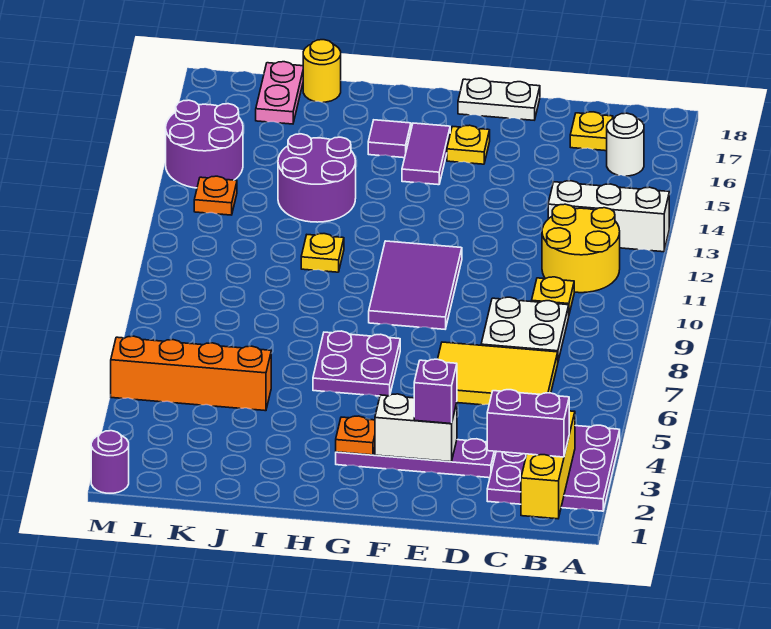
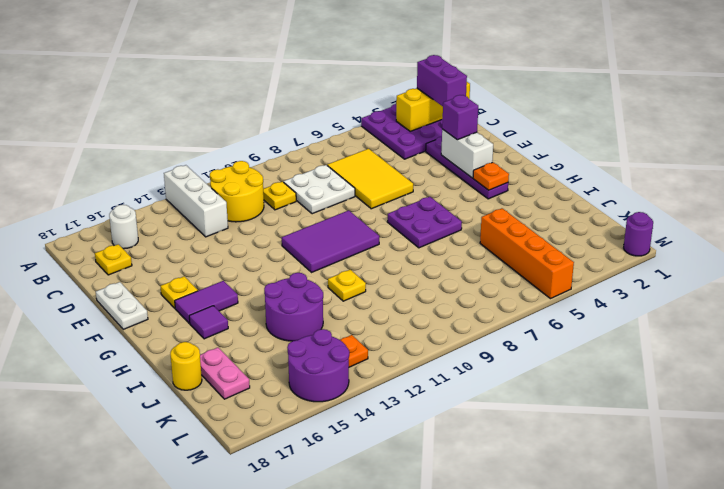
pink plate K17:K18 level 1 -> pink plate J17:K17 level 1

